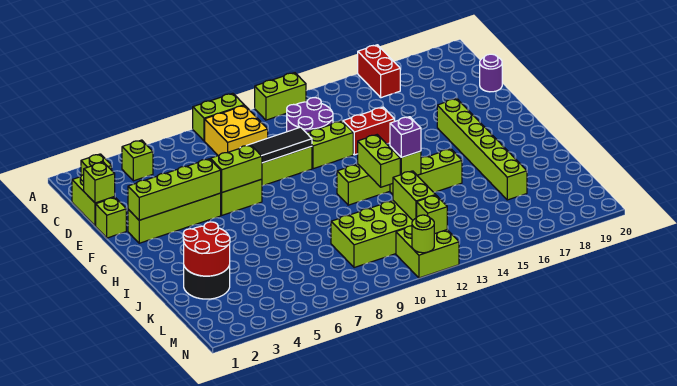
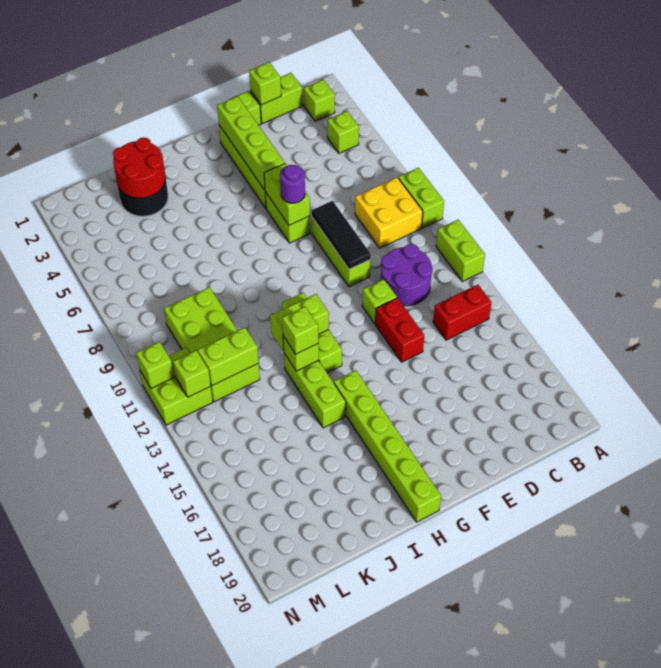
red brick A16:B16 level 1 -> red brick B14:C14 level 1
purple round brick D20 level 1 -> purple round brick F7 level 3
lime brick E11:E12 level 1 -> lime brick E12 level 1
lime brick F17:K17 level 1 -> lime brick H15:H20 level 1
purple brick I13 level 3 -> lime brick I13 level 3
lime round brick N11 level 2 -> lime brick N11 level 2

